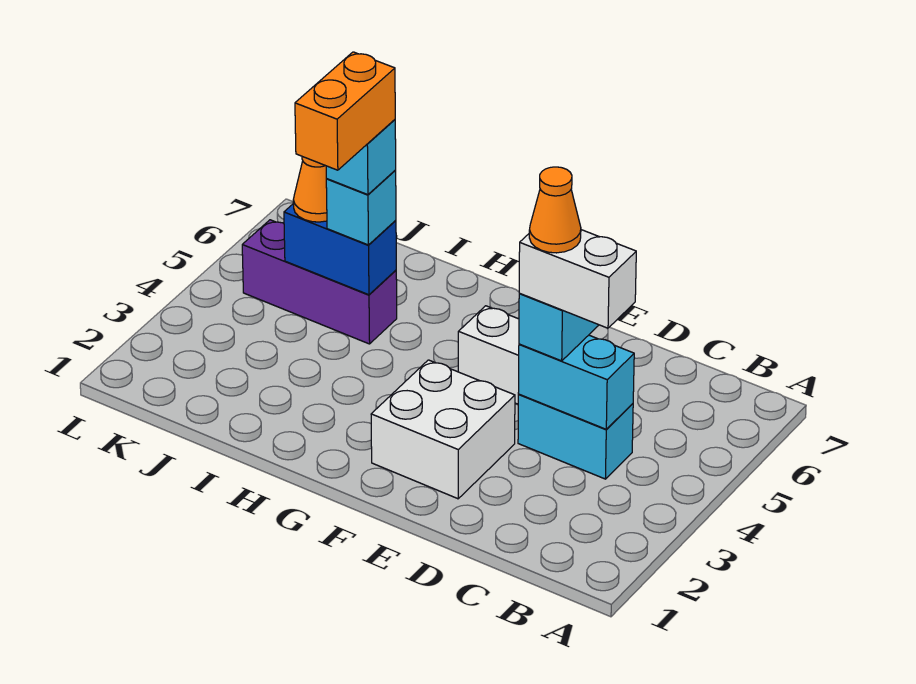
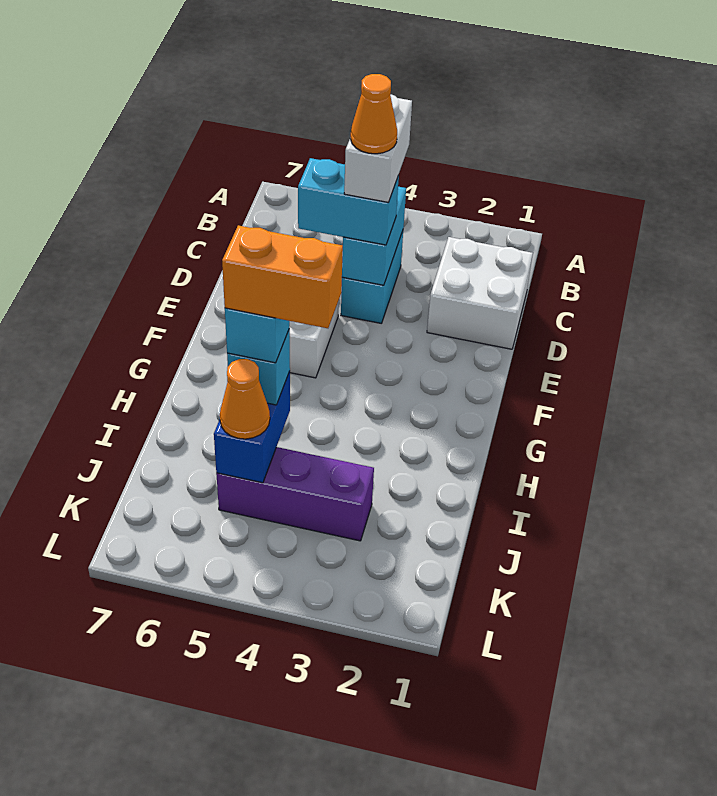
white brick E2:F3 level 1 -> white brick C1:D2 level 1
purple brick I5:K5 level 1 -> purple brick J3:J5 level 1

